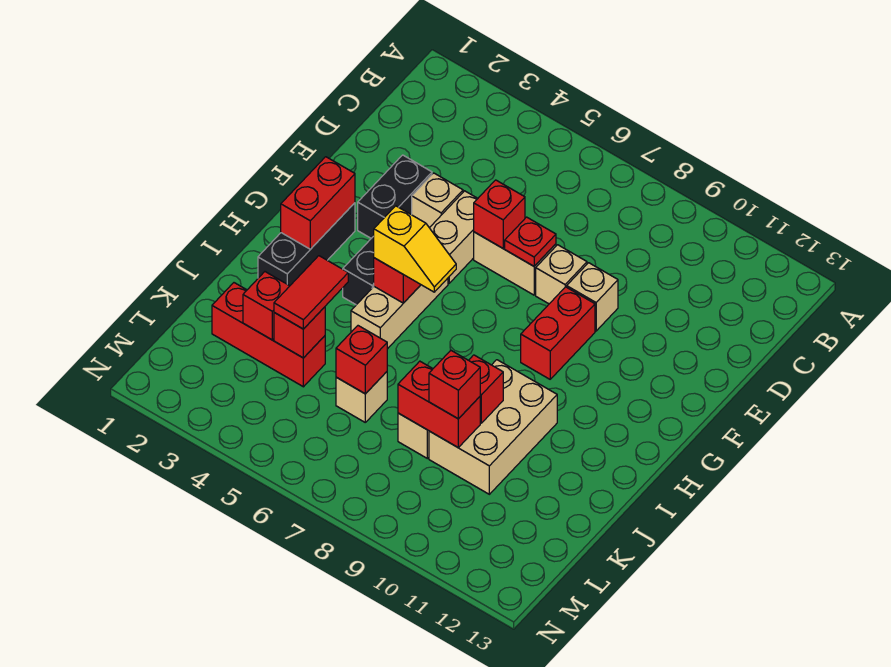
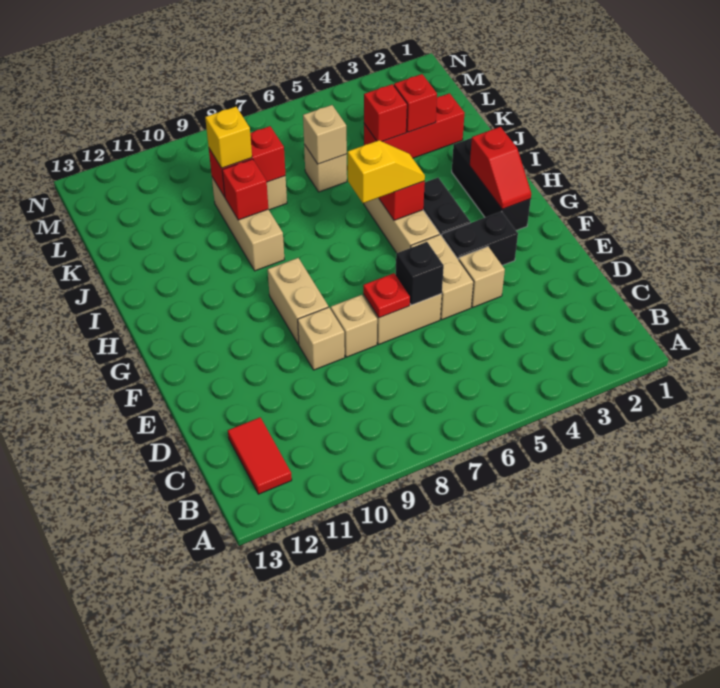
black brick E3:F3 level 1 -> black brick F3:F4 level 1
red brick E6 level 2 -> black brick E6 level 2
red brick F9:G9 level 1 -> tan brick F9:G9 level 1
red brick G2:H2 level 2 -> red slope G2:H2 level 2 top H
yellow slope H5:H6 level 3 top 5 -> yellow slope H5:H6 level 3 top 6
tan brick I9:K10 level 1 -> tan brick I9:K9 level 1
red tile J4:K4 level 3 -> red tile B12:C12 level 1
red brick K6 level 2 -> tan brick K6 level 2
red brick K9 level 3 -> yellow brick K9 level 3

